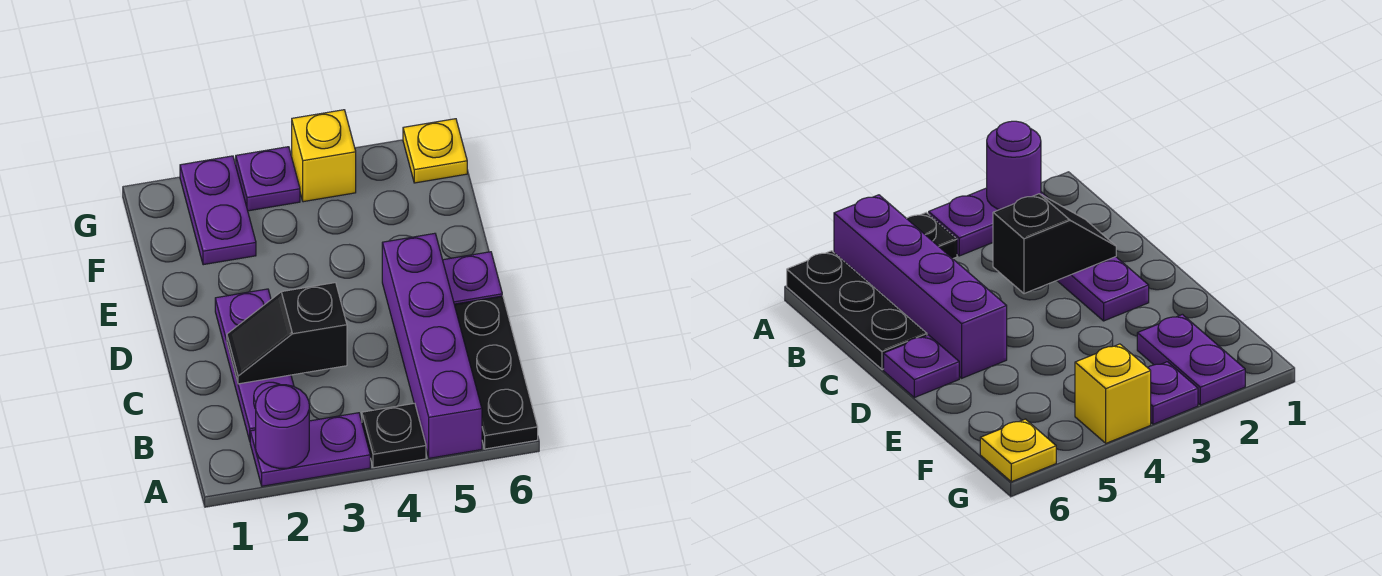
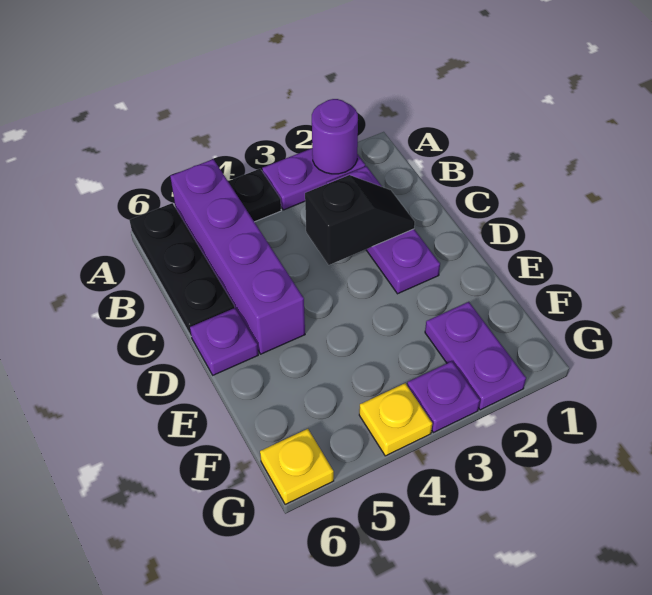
yellow brick G4 level 1 -> yellow plate G4 level 1

